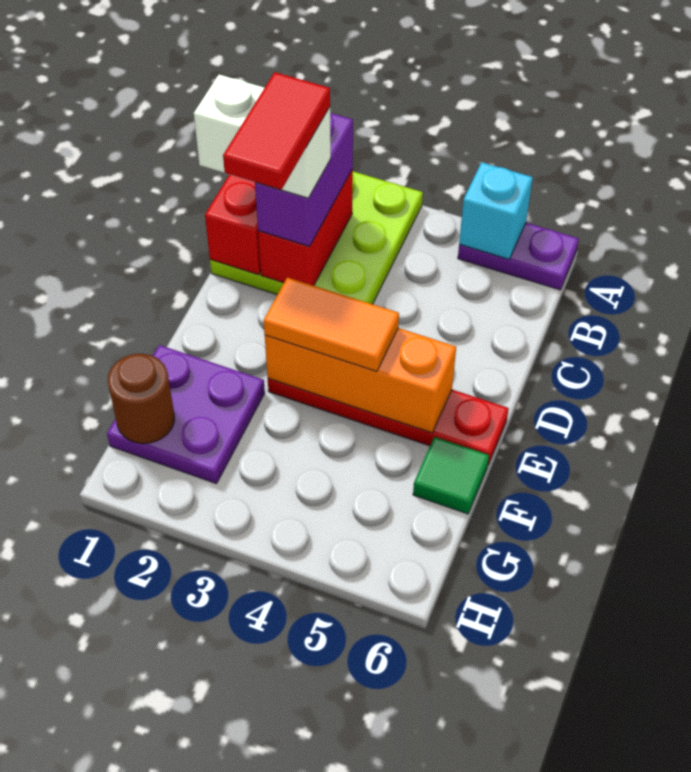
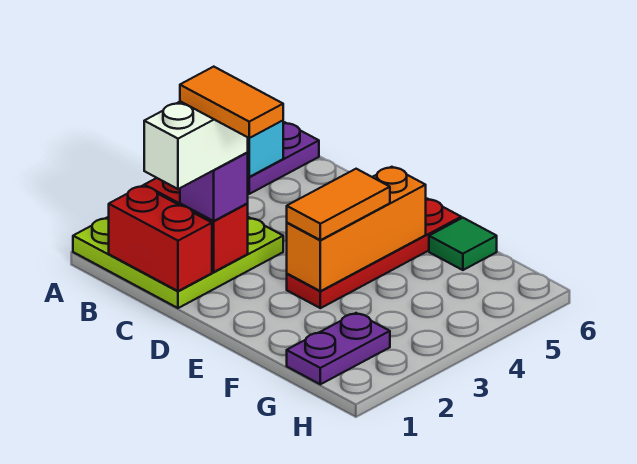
purple brick B2:C2 level 3 -> purple brick C2 level 3
red tile C2:D2 level 5 -> orange tile C2:D2 level 5
purple plate F1:G2 level 1 -> purple plate G1:G2 level 1
brown round brick G1 level 2 -> none

